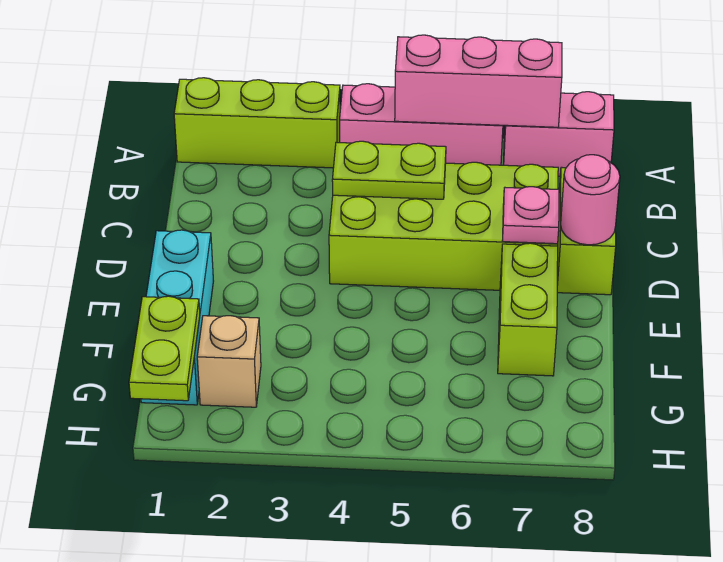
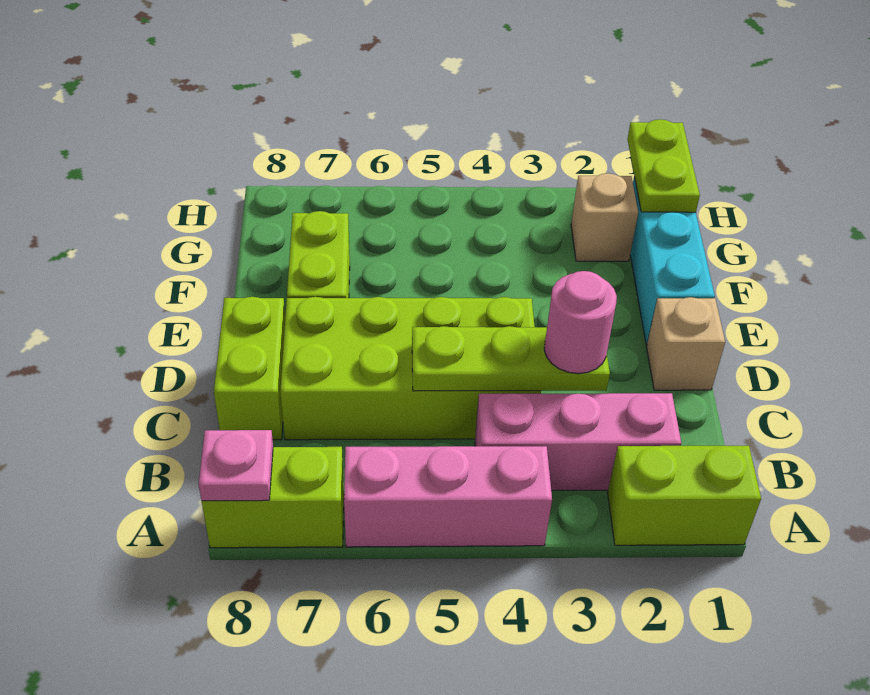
lime brick A1:A3 level 1 -> lime brick A1:A2 level 1
pink brick A5:A7 level 2 -> pink brick B2:B4 level 1
pink brick A7:A8 level 1 -> lime brick A7:A8 level 1
lime plate C4:C5 level 2 -> lime plate C3:C5 level 2
none -> tan brick D1 level 1
pink plate D7 level 2 -> pink plate A8 level 2
pink round brick D8 level 2 -> pink round brick C3 level 3

